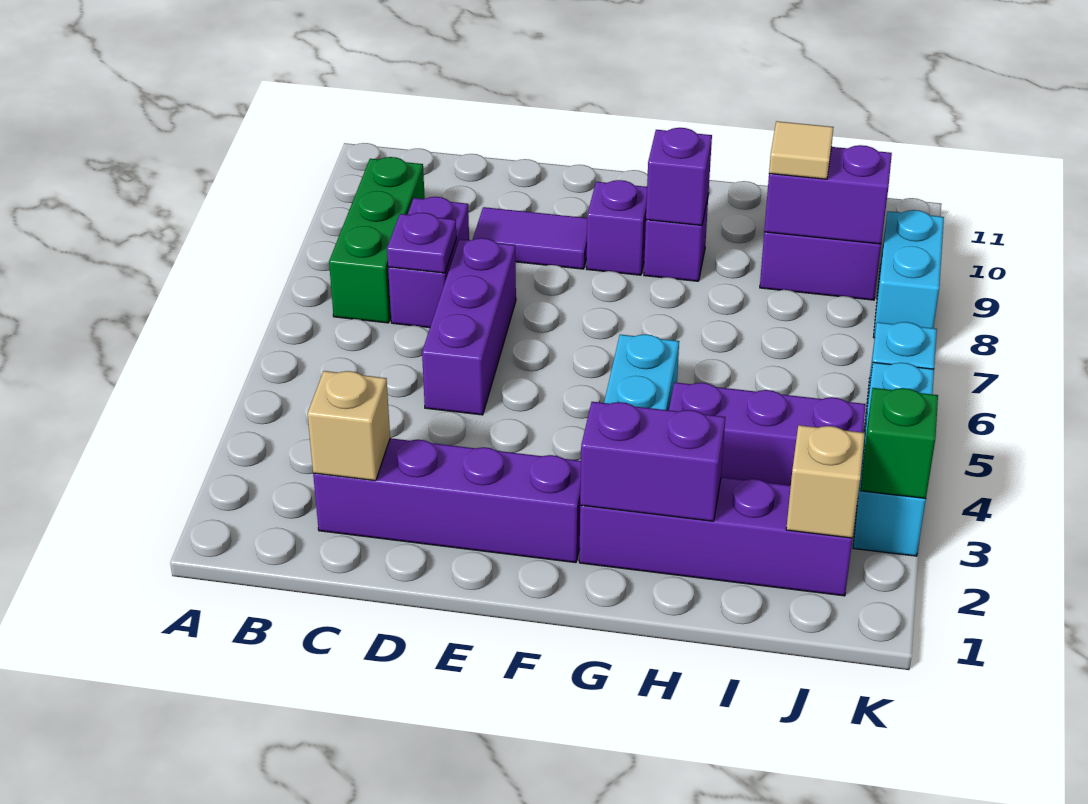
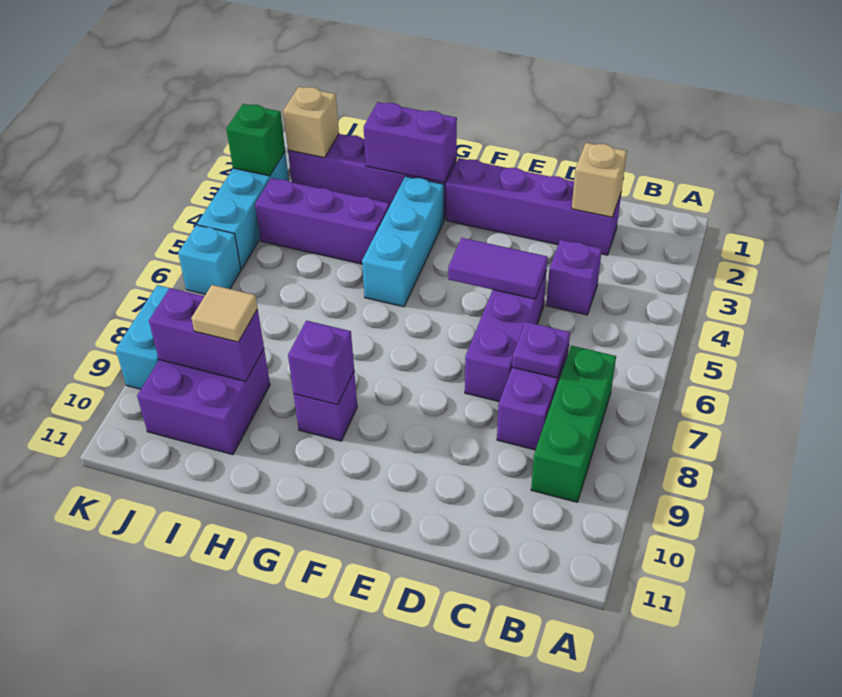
purple tile D9:E9 level 1 -> purple tile D5:E5 level 2
purple brick F9 level 1 -> purple brick C4 level 1

